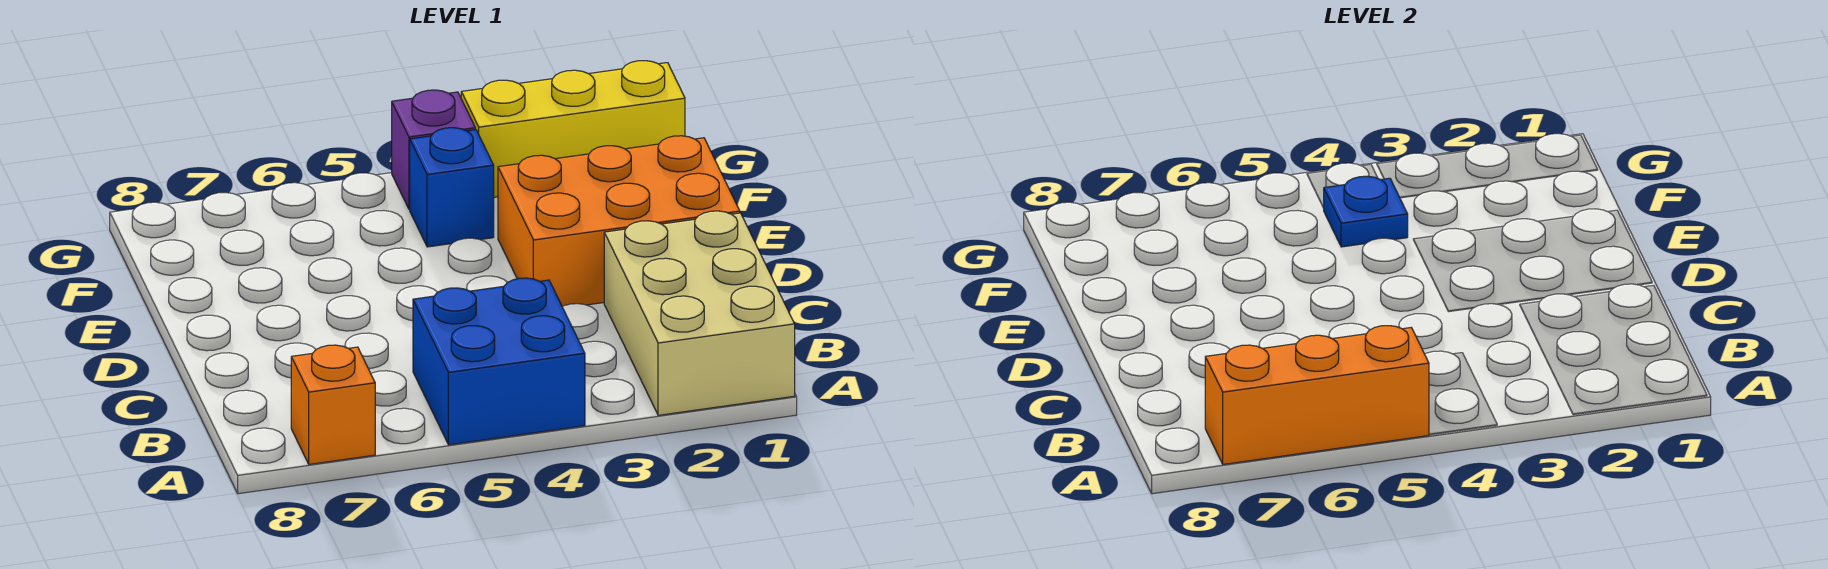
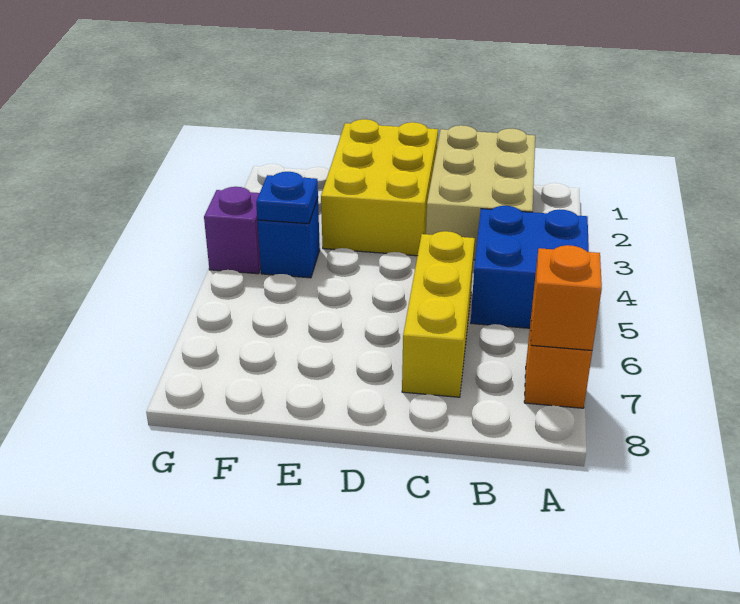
tan brick A1:C2 level 1 -> tan brick B1:C3 level 1
orange brick A5:A7 level 2 -> orange brick A7 level 2
orange brick D1:E3 level 1 -> yellow brick D1:E3 level 1
yellow brick G1:G3 level 1 -> yellow brick C5:C7 level 1

